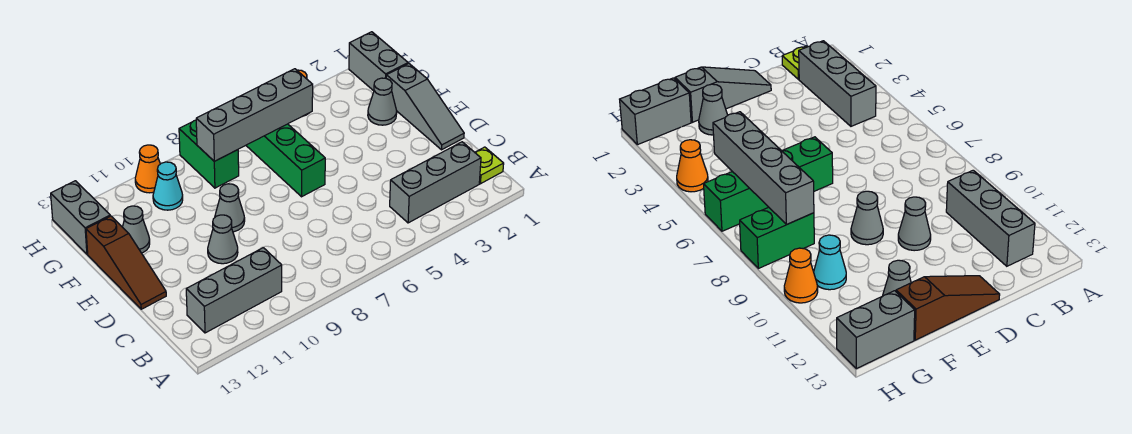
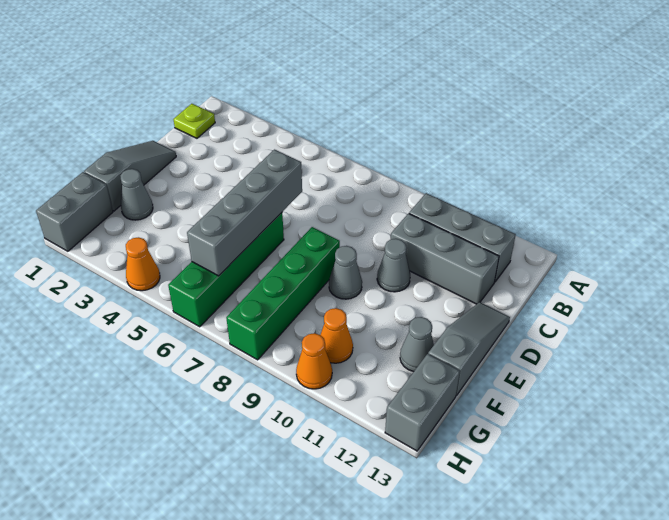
grey brick B2:B4 level 1 -> grey brick C10:C12 level 1
brown slope D13:F13 level 1 top F -> grey slope D13:F13 level 1 top F
grey brick G5:G8 level 2 -> grey brick D6:G6 level 2
green brick G8:H8 level 1 -> green brick E8:H8 level 1
cyan cone G10 level 1 -> orange cone G10 level 1

